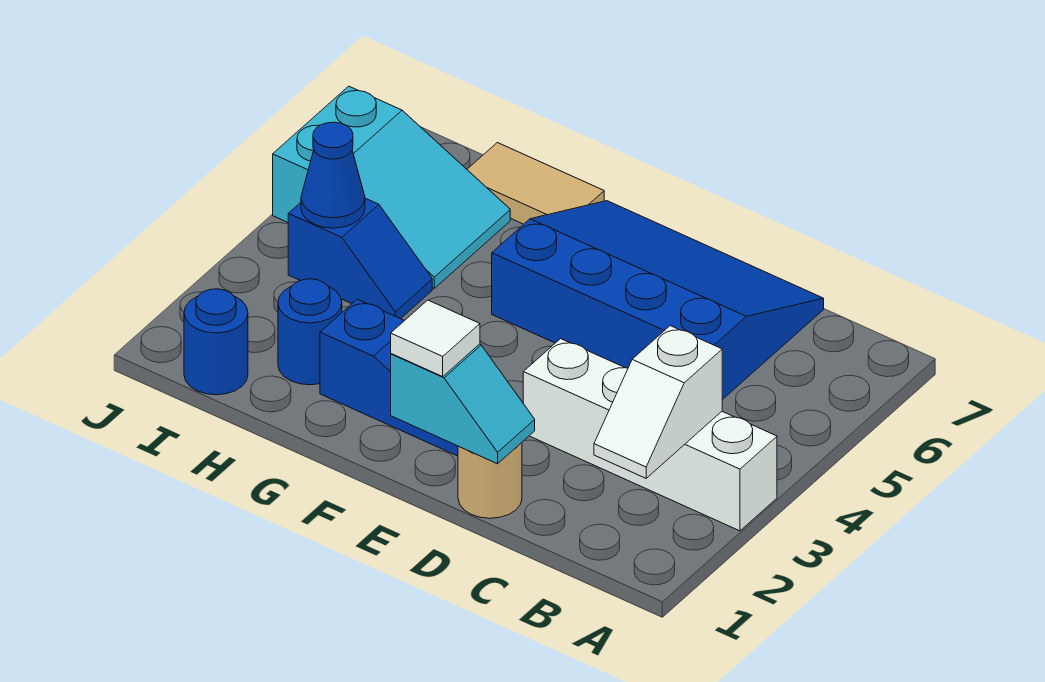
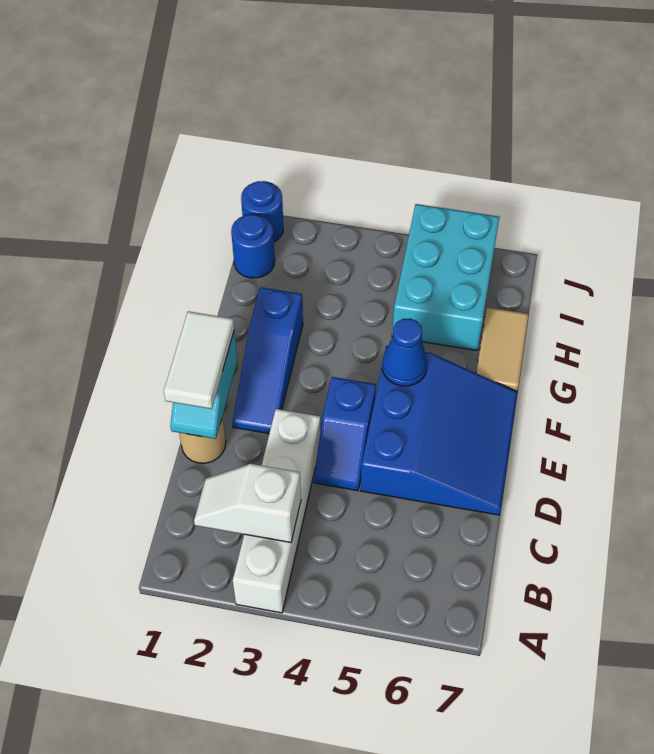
blue slope C5:F7 level 1 top 5 -> blue slope D5:F7 level 1 top 5
white tile E1 level 3 -> white tile D1:E1 level 3
blue round brick H2 level 1 -> blue round brick J1 level 1
blue slope H4:I4 level 1 top I -> blue slope D4:E4 level 1 top E
cyan slope H5:J6 level 1 top J -> cyan brick H5:J6 level 1
blue cone I4 level 2 -> blue cone F5 level 2

